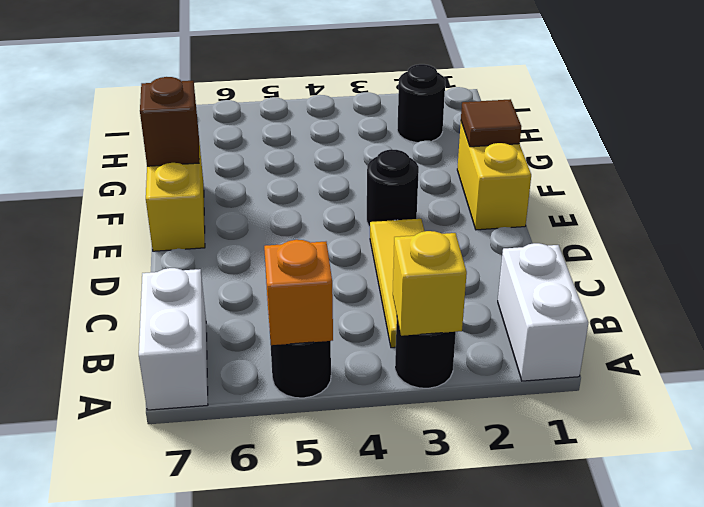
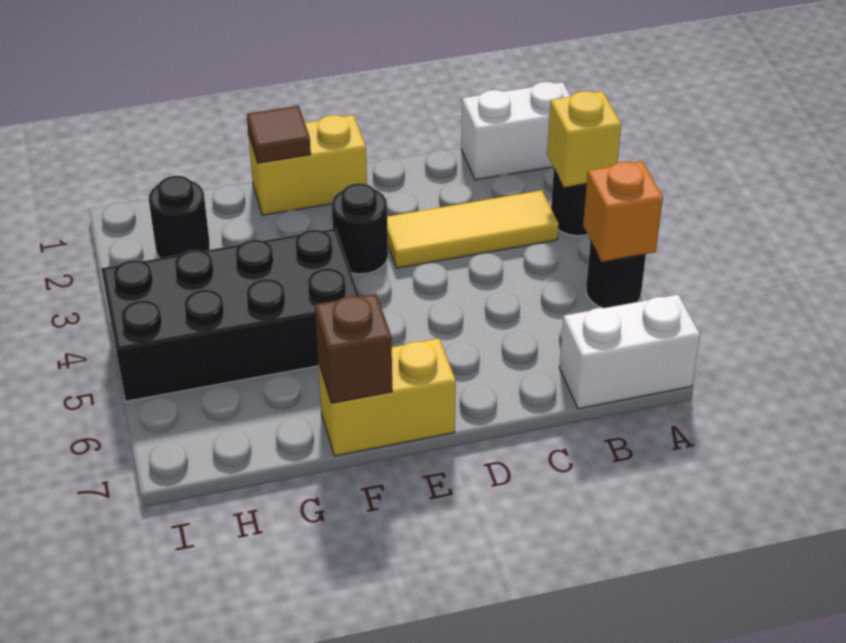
none -> black brick F4:I5 level 1

